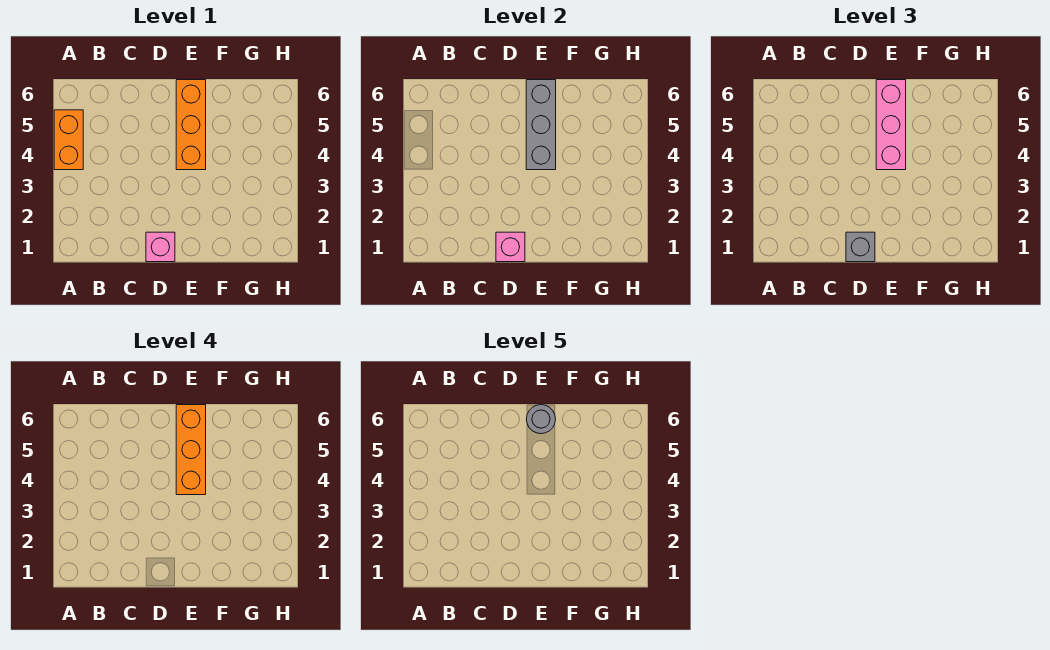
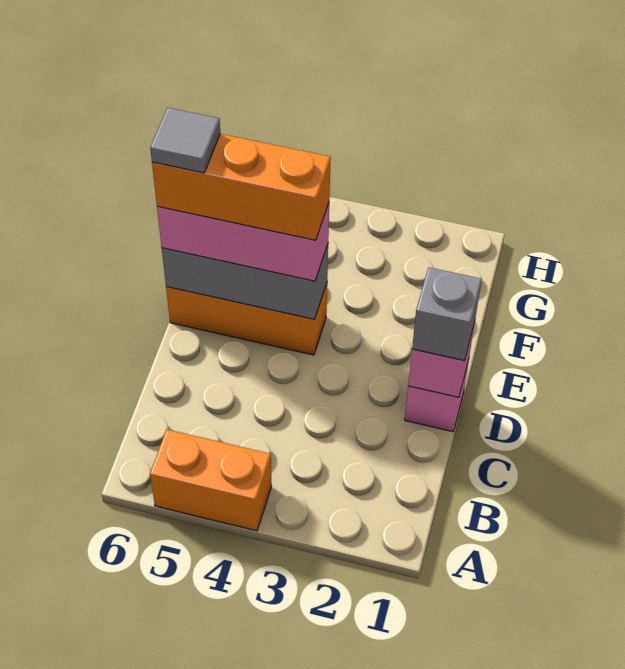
grey round brick E6 level 5 -> grey tile E6 level 5

